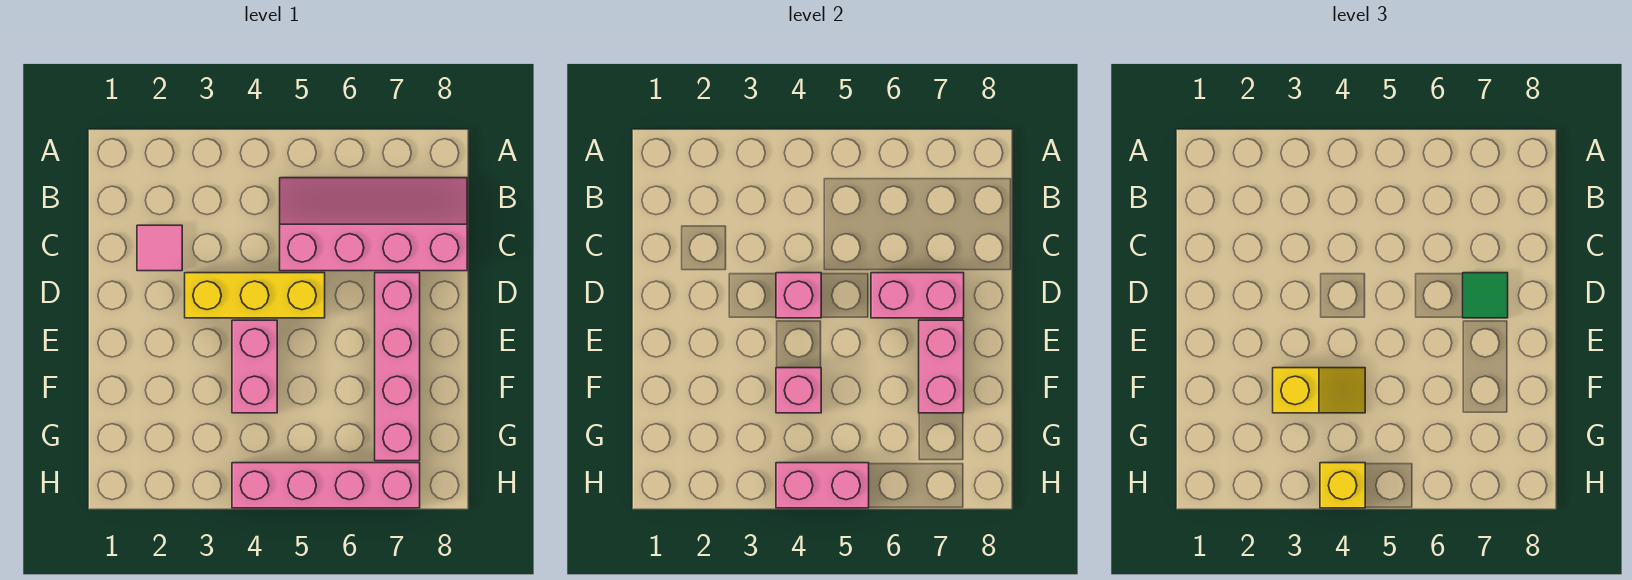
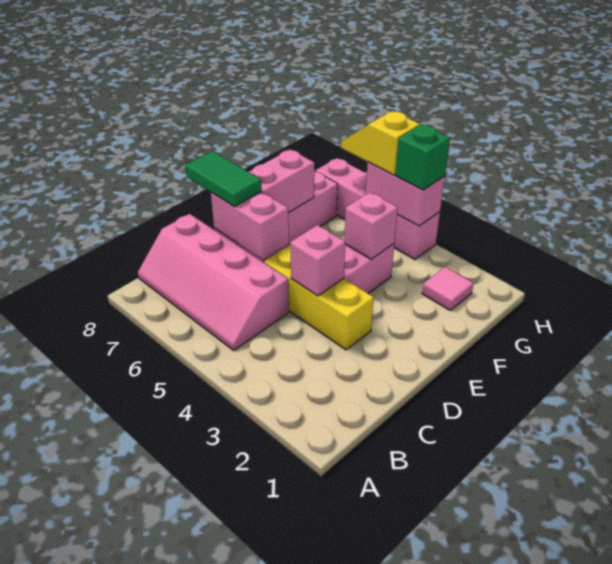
pink tile C2 level 1 -> pink tile G2 level 1
green tile D7 level 3 -> green tile D7:D8 level 3
yellow slope F3:F4 level 3 top 3 -> yellow slope H5:H6 level 3 top 5
yellow brick H4 level 3 -> green brick H4 level 3

